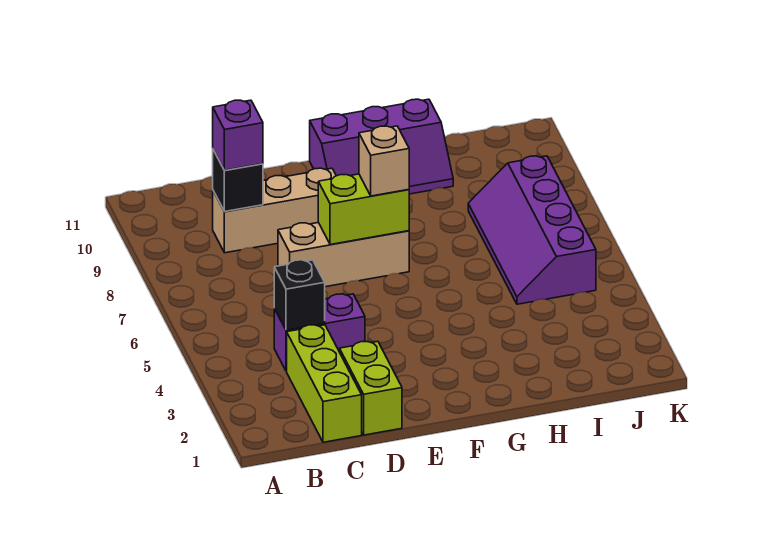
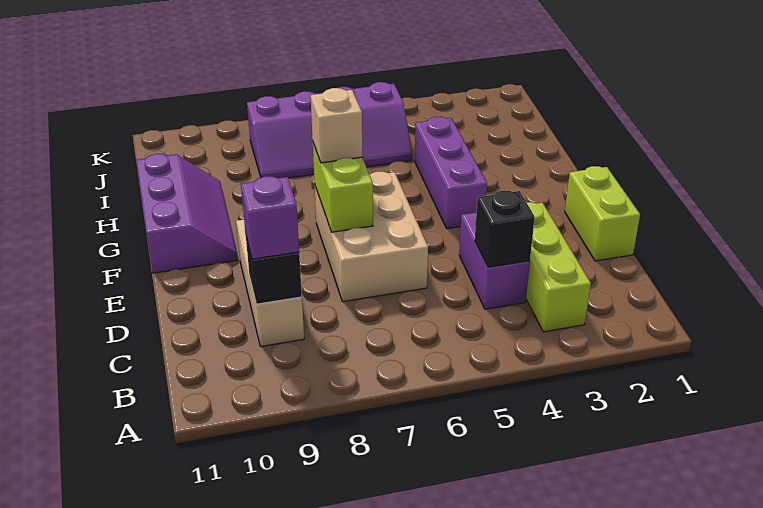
lime brick C1:C3 level 1 -> lime brick B3:D3 level 1
lime brick D1:D2 level 1 -> lime brick D1:E1 level 1
tan brick D7:F7 level 1 -> tan brick D6:F7 level 1
none -> purple brick F4:H4 level 1

